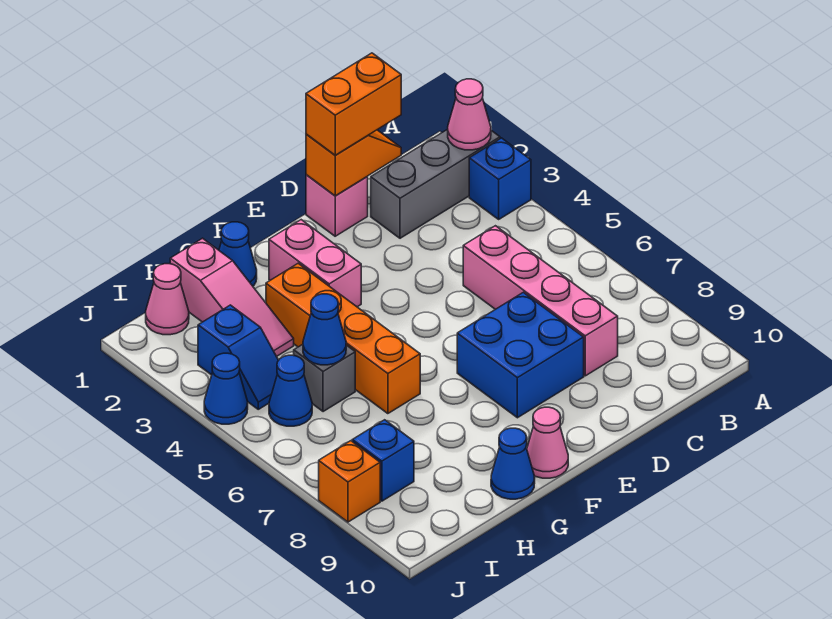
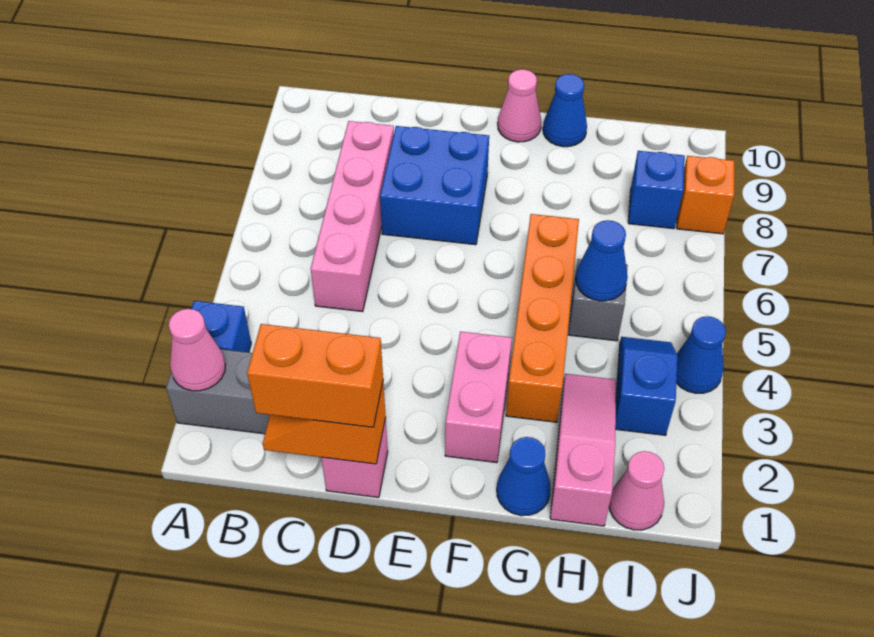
blue cone I5 level 1 -> none

